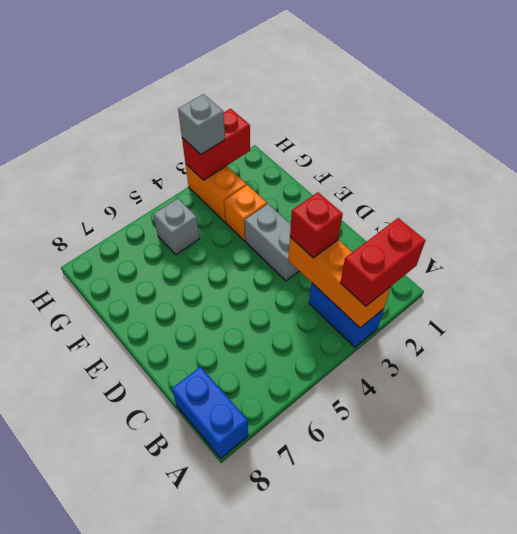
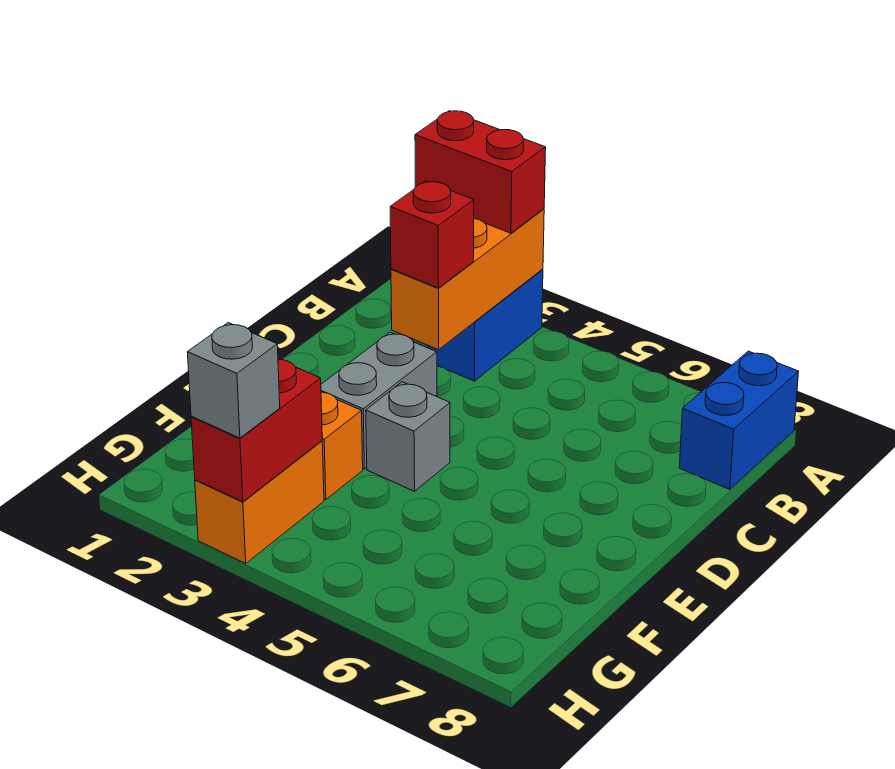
grey brick G5 level 1 -> grey brick E4 level 1
red brick H2:H3 level 2 -> red brick G3:H3 level 2

